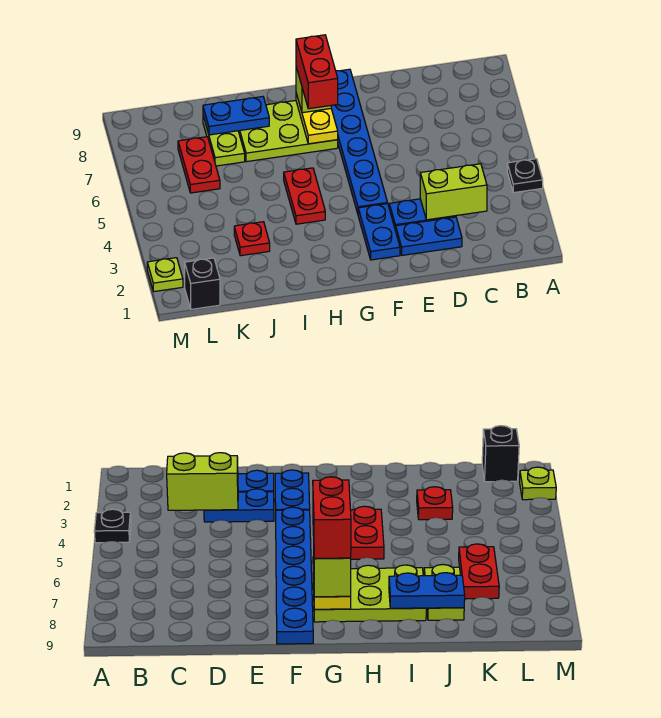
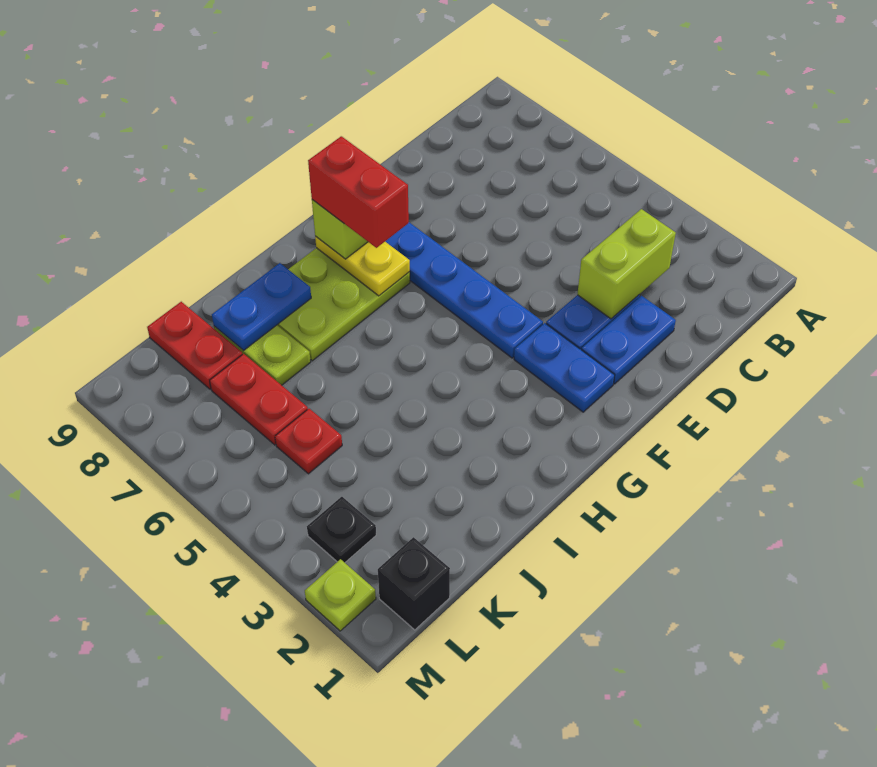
black plate A4 level 1 -> black plate L3 level 1
red plate H4:H5 level 1 -> red plate K8:K9 level 1
red plate J3 level 1 -> red plate K5 level 1

